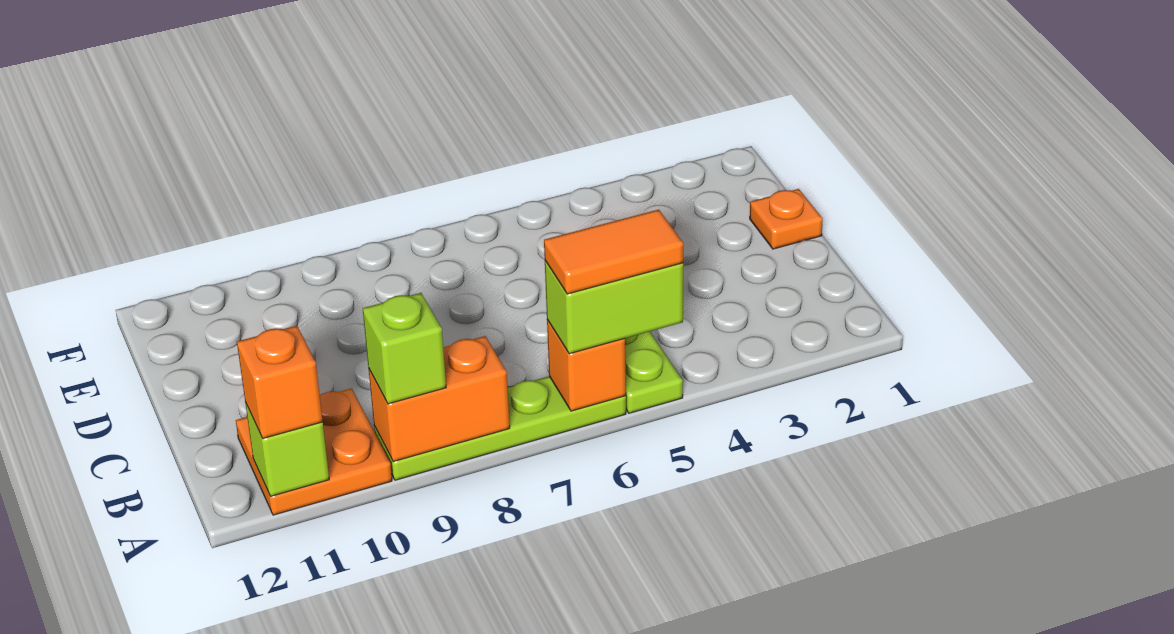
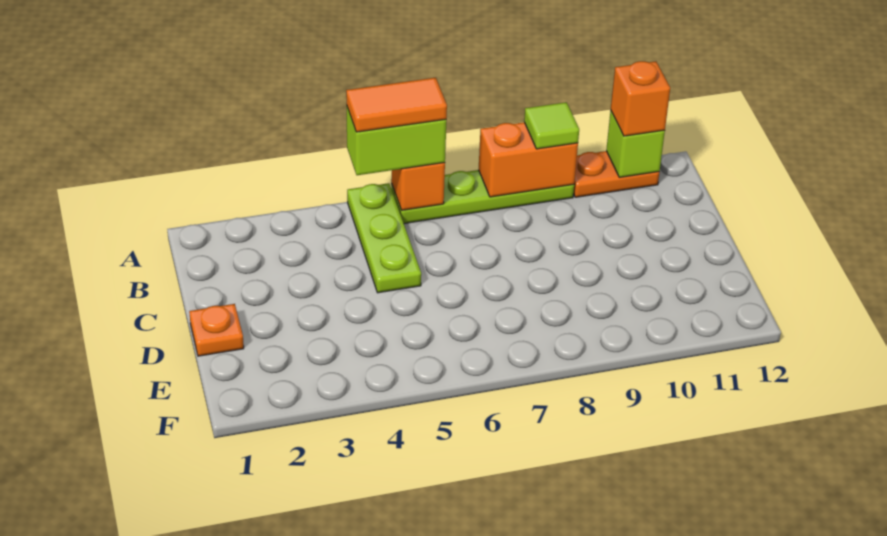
lime brick A9 level 3 -> lime tile A9 level 3
orange plate A10:B11 level 1 -> orange plate A10:A11 level 1

